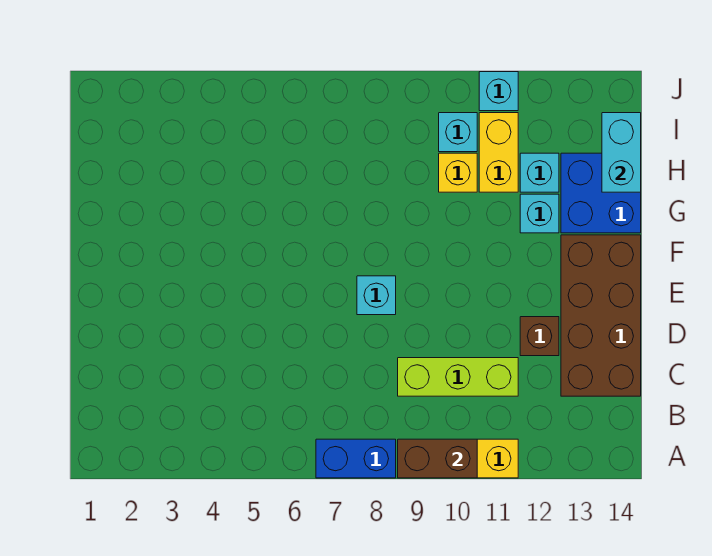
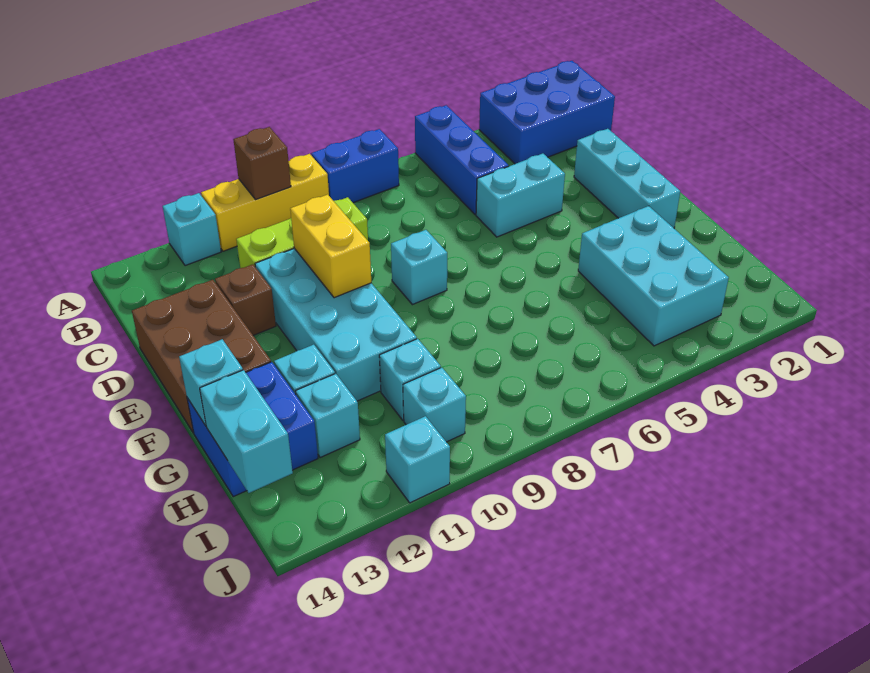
none -> blue brick A1:B3 level 1
none -> blue brick A5:C5 level 1
brown brick A9:A10 level 2 -> brown brick A10 level 2
none -> cyan brick A12 level 1
brown brick C13:F14 level 1 -> brown brick D13:F14 level 1
none -> cyan brick D2:F2 level 1
none -> cyan brick D4:D5 level 1
none -> cyan brick D10:G11 level 1
none -> cyan brick G3:I4 level 1
none -> cyan brick G14 level 2
yellow brick H10 level 1 -> cyan brick H10 level 1
yellow brick H11:I11 level 1 -> yellow brick D10:E10 level 2

